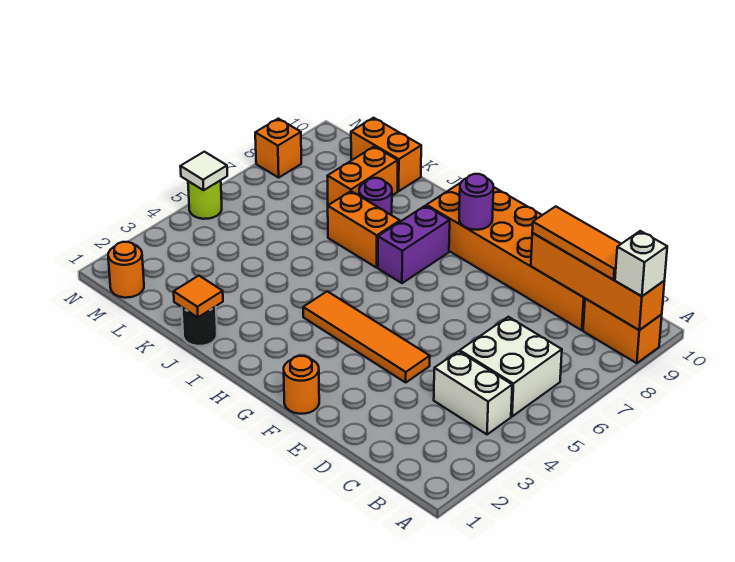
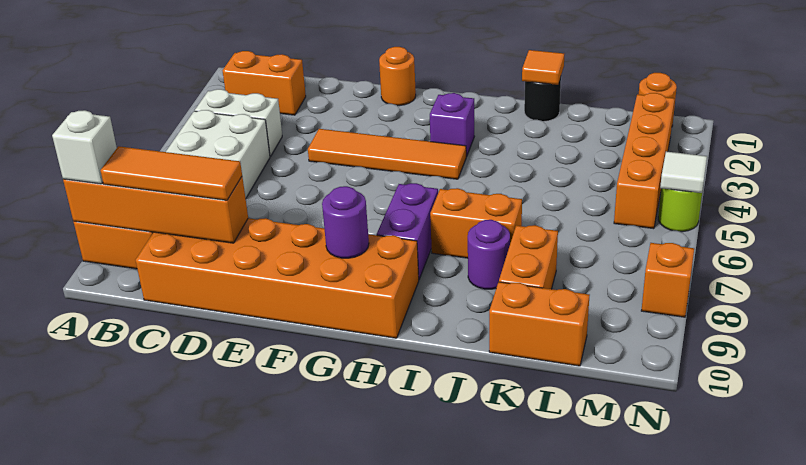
none -> orange brick B2:C2 level 1
none -> purple brick H3 level 1
none -> orange brick M2:M5 level 1

